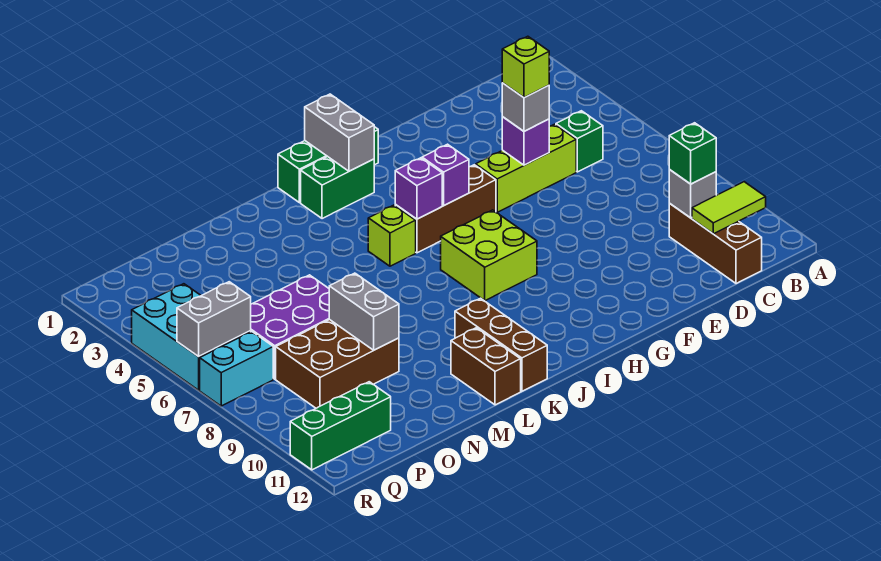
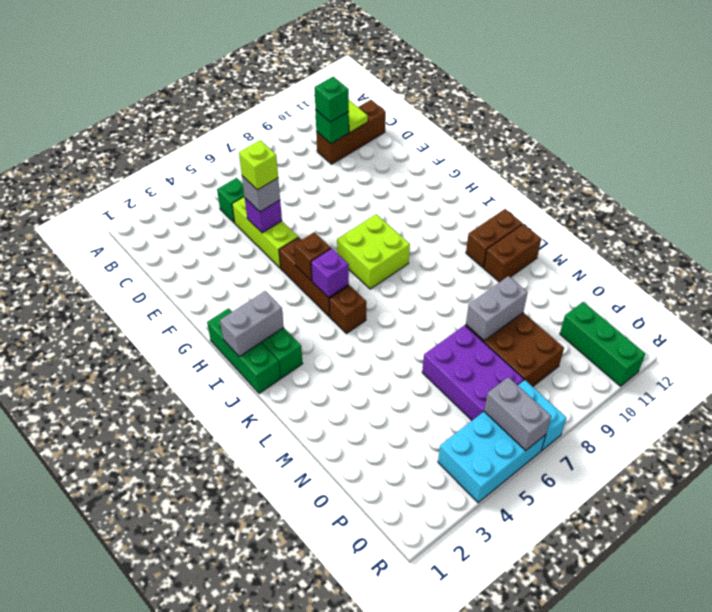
grey brick C10 level 2 -> green brick C10 level 2
purple brick H5 level 2 -> brown brick H5 level 2
lime brick J5 level 1 -> brown brick J5 level 1
brown brick K10:K12 level 1 -> brown brick K11:K12 level 1

